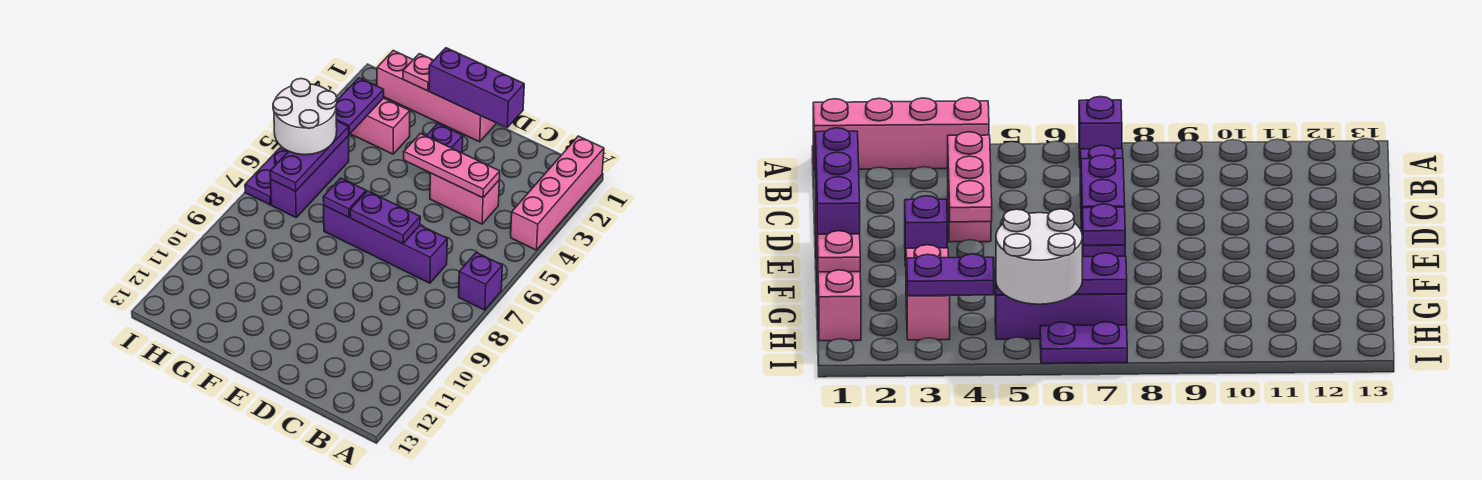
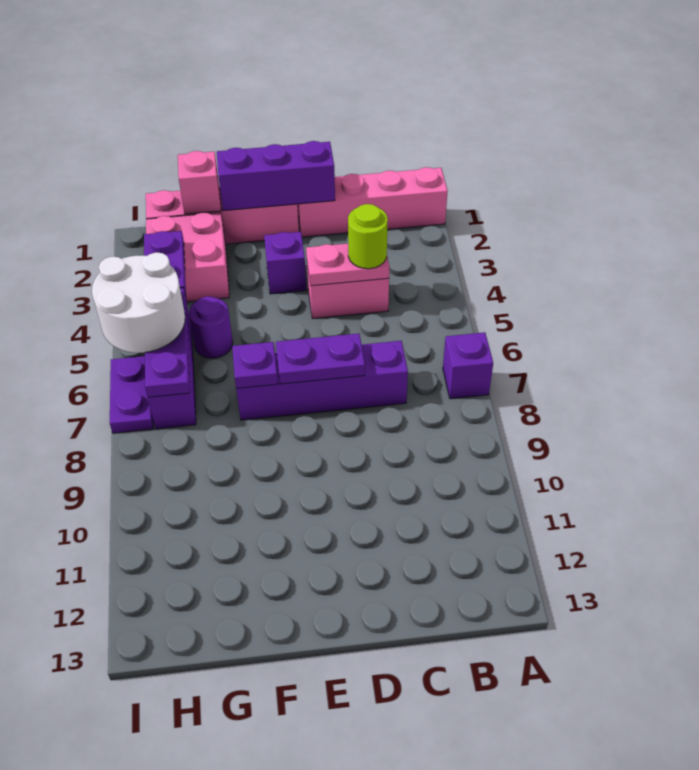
pink brick A1:A4 level 1 -> pink brick A1:D1 level 1
pink plate C4:E4 level 2 -> pink plate C4:D4 level 2
none -> lime round brick C4 level 3
pink plate G1 level 2 -> pink brick G1 level 2
pink brick G3:H3 level 1 -> pink brick G2:H3 level 1
none -> purple round brick G5 level 1

